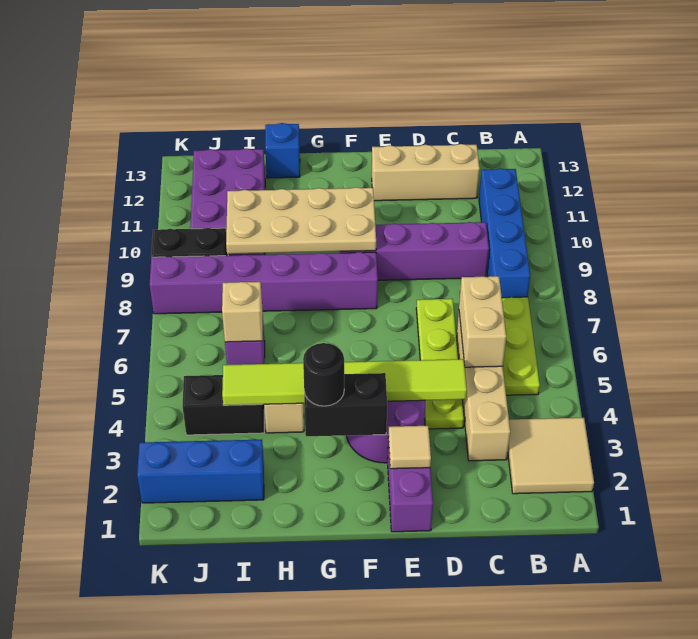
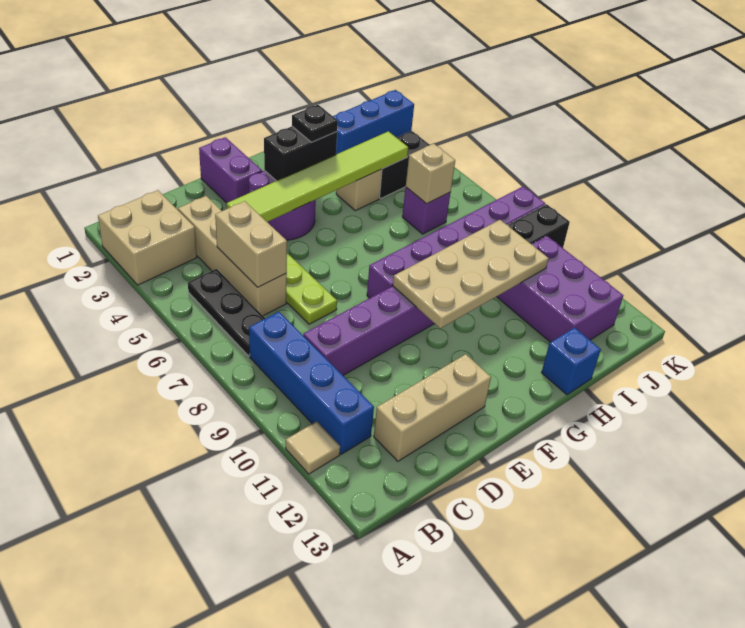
tan tile A2:B3 level 1 -> tan brick A2:B3 level 1
lime plate B5:B7 level 1 -> black plate B5:B7 level 1
tan tile E2 level 2 -> tan tile A11 level 1
black round brick G3 level 3 -> black plate G3 level 3

